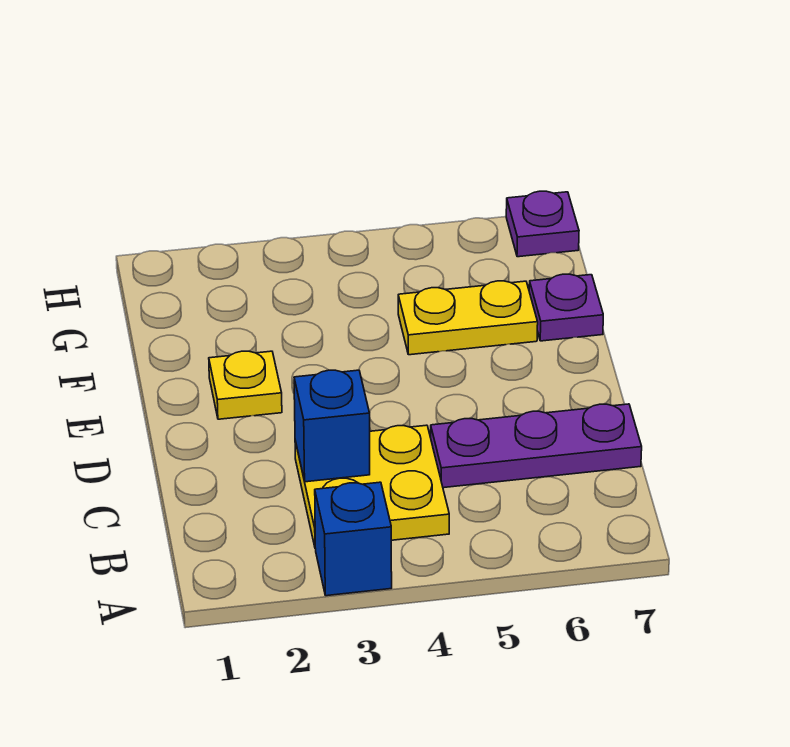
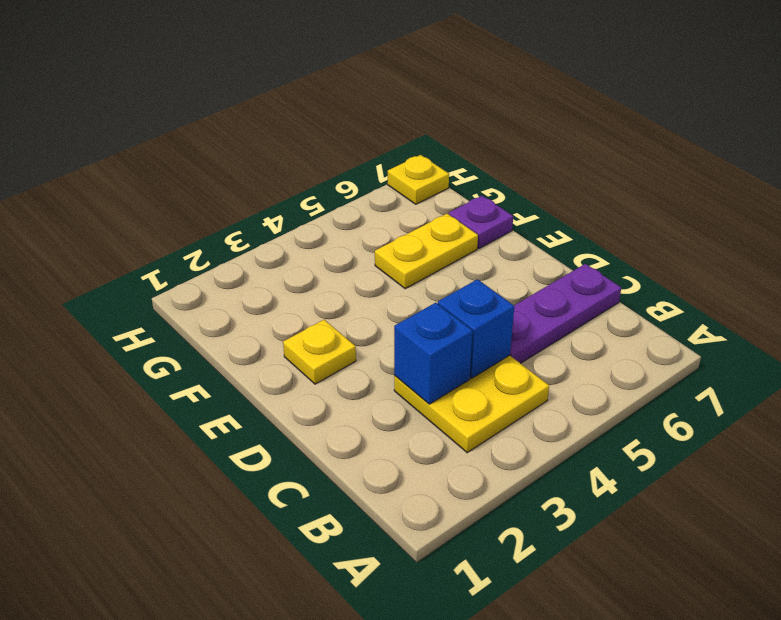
blue brick A3 level 1 -> blue brick C4 level 2
purple plate H7 level 1 -> yellow plate H7 level 1

